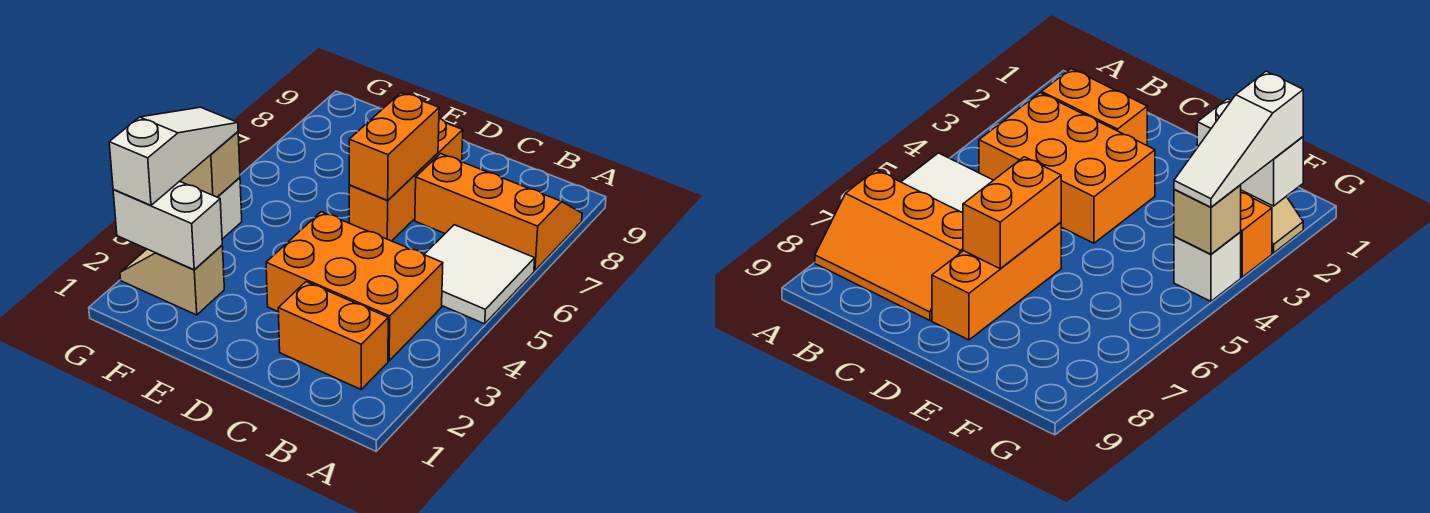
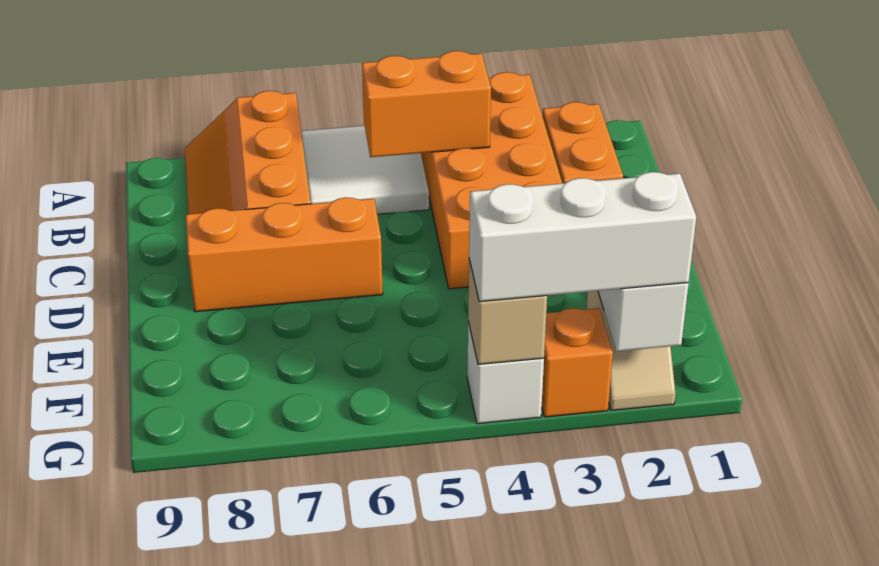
orange brick B3:D4 level 1 -> orange brick A3:D4 level 1
orange brick D6:D7 level 2 -> orange brick B4:B5 level 2
white slope G2:G4 level 3 top 2 -> white brick G2:G4 level 3

